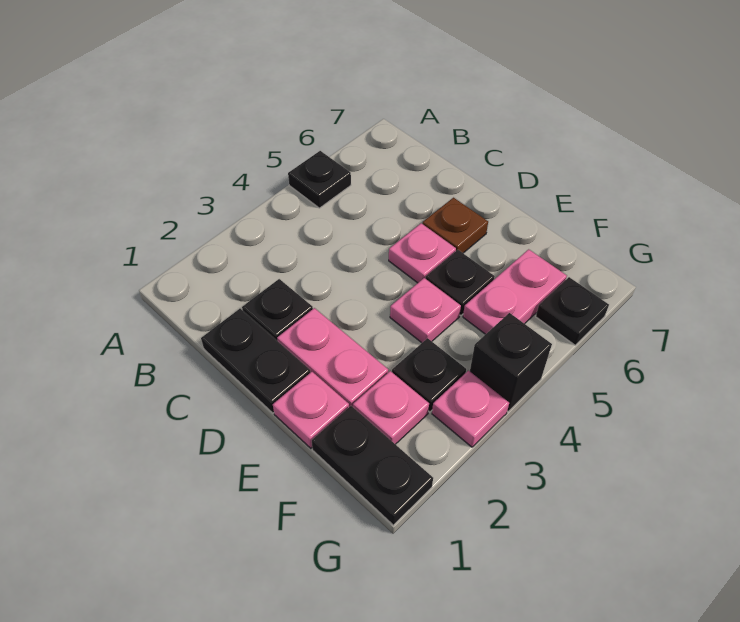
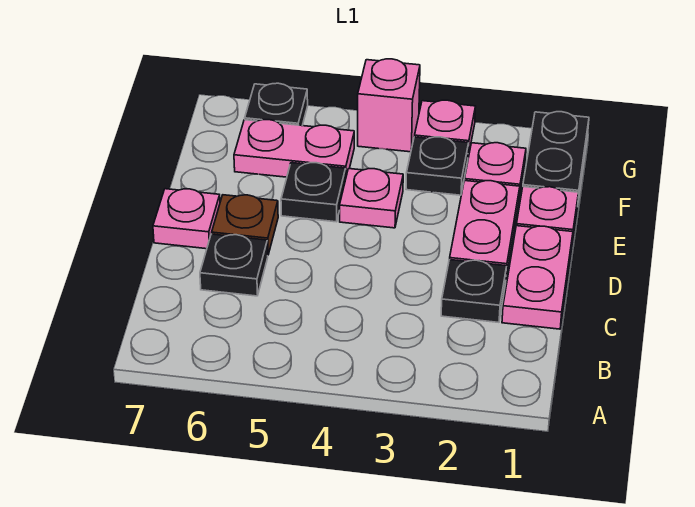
black plate A5 level 1 -> black plate C6 level 1
black plate C1:D1 level 1 -> pink plate C1:D1 level 1
pink plate D5 level 1 -> pink plate D7 level 1
black brick G4 level 1 -> pink brick G4 level 1

